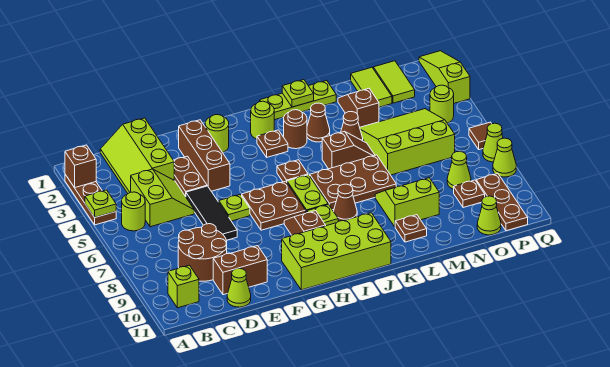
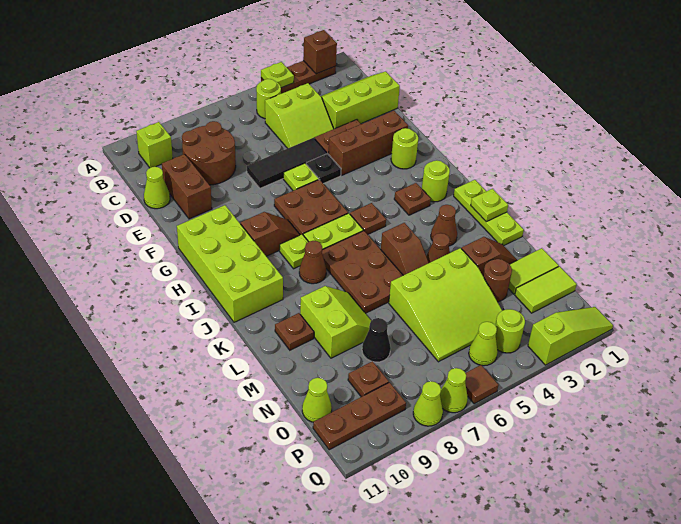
none -> black plate F5 level 1
brown round brick J3 level 1 -> brown round brick N3 level 1
lime slope M4:O6 level 1 top 6 -> lime slope M4:O6 level 1 top M
none -> black cone N8 level 1
lime cone O8 level 1 -> lime cone P5 level 1

